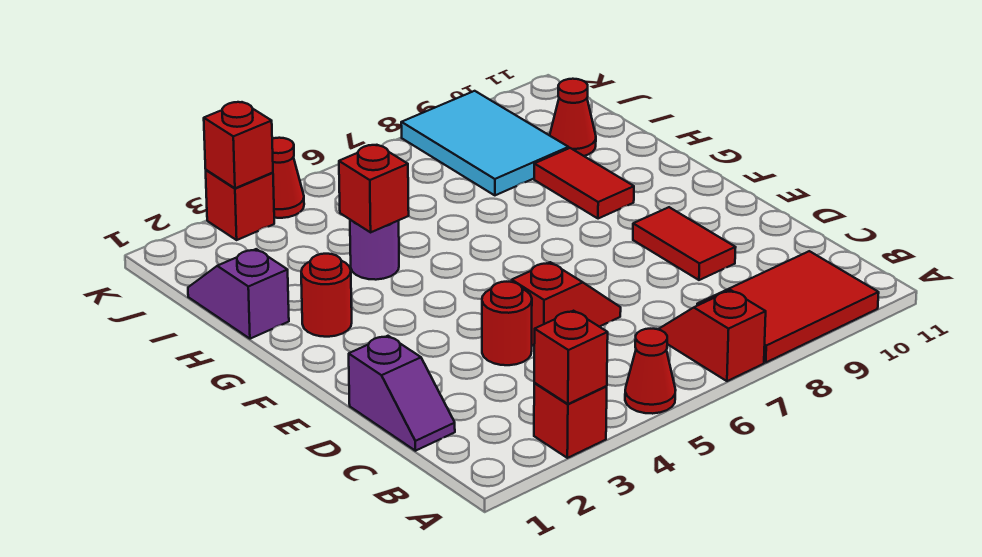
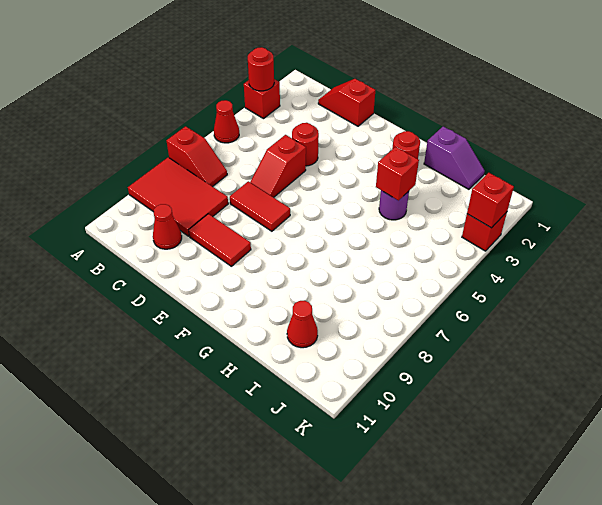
red brick A3 level 2 -> red round brick A3 level 2
red tile A8:B10 level 1 -> red tile A8:C9 level 1
purple slope C1:D1 level 1 top D -> red slope C1:D1 level 1 top D
red tile G9:H9 level 1 -> red tile D7:E7 level 1
cyan tile I8:K9 level 1 -> none
red cone K4 level 1 -> red cone C10 level 1

